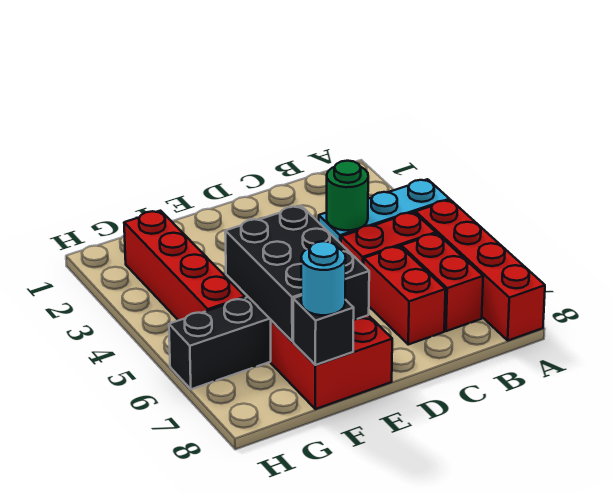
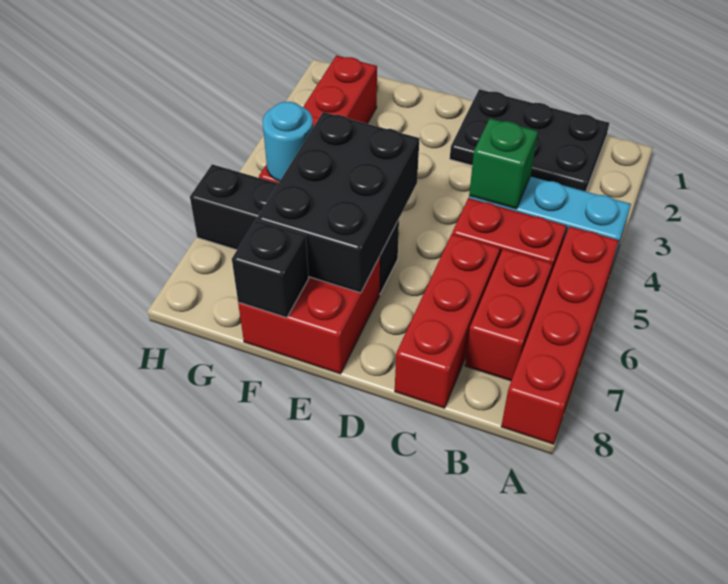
none -> black plate B1:D2 level 1
green round brick C4 level 2 -> green brick C4 level 2
red brick C6:C7 level 1 -> red brick C6:C8 level 1
cyan round brick F8 level 3 -> cyan round brick G5 level 2

